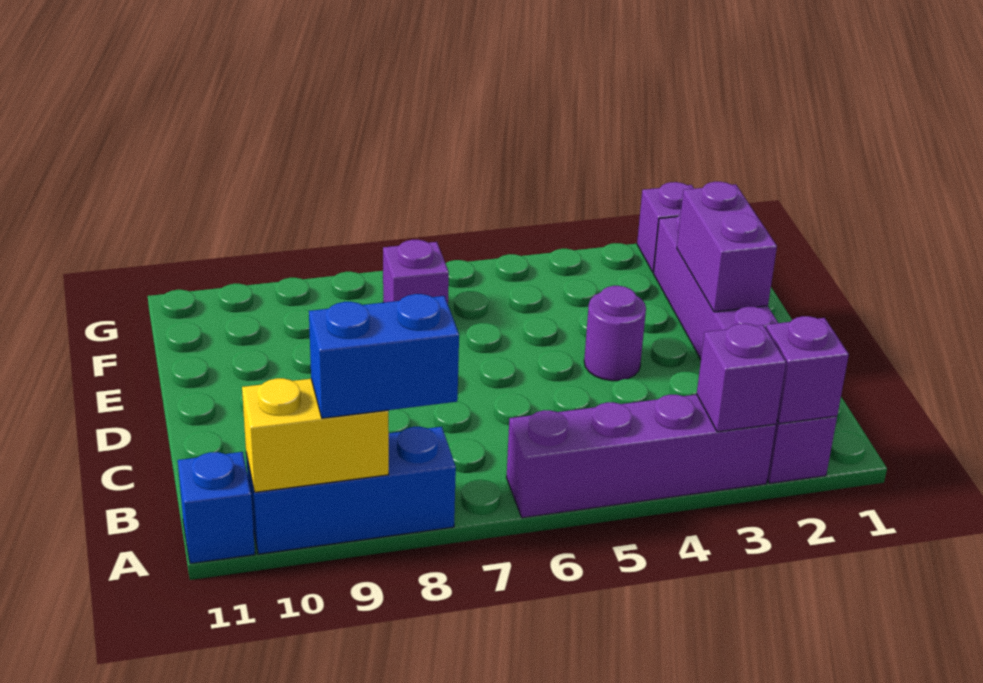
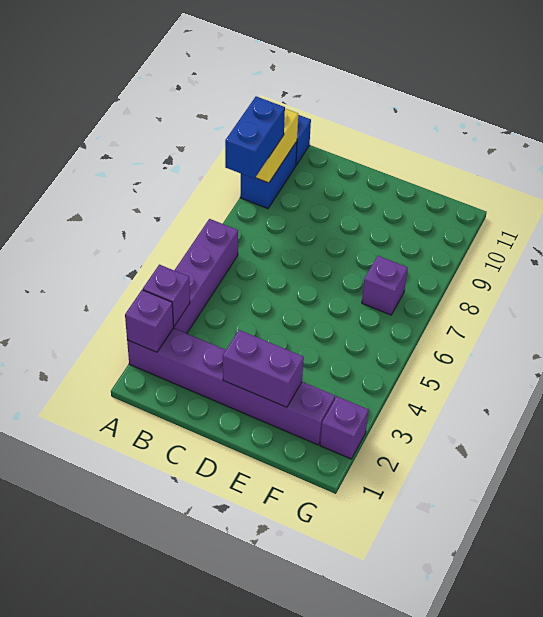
blue brick A8:A10 level 1 -> blue brick A9:A10 level 1
purple round brick D4 level 1 -> none

